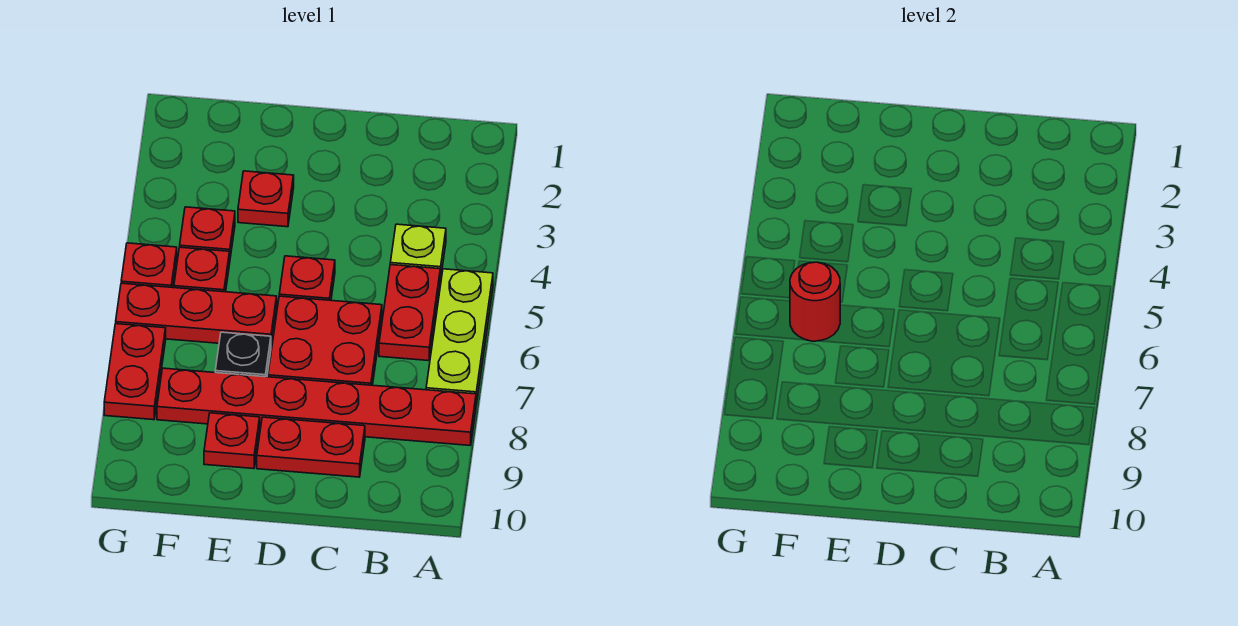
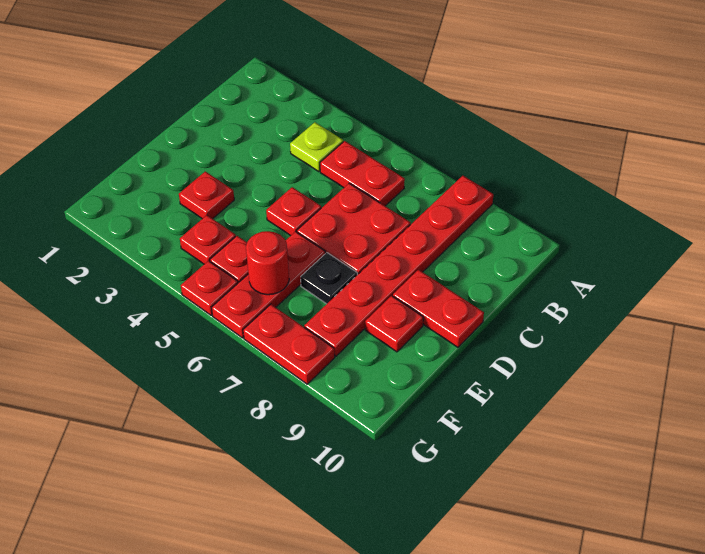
lime plate A5:A7 level 1 -> none
red plate C9:D9 level 1 -> red plate D9:D10 level 1

